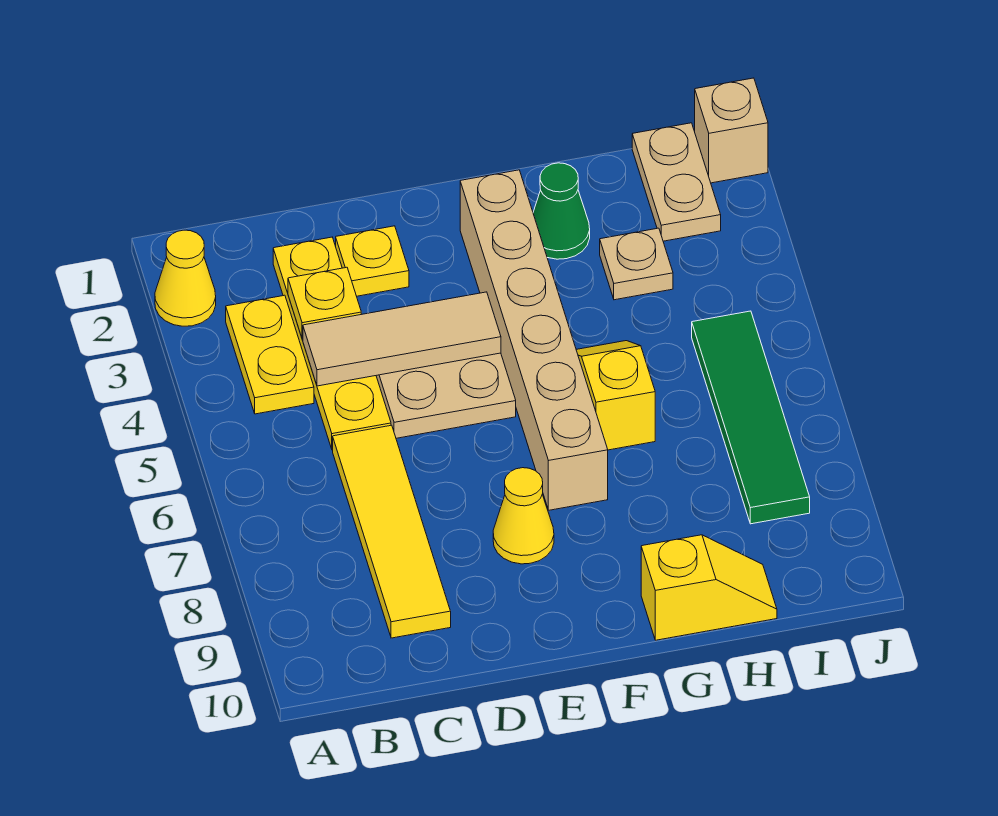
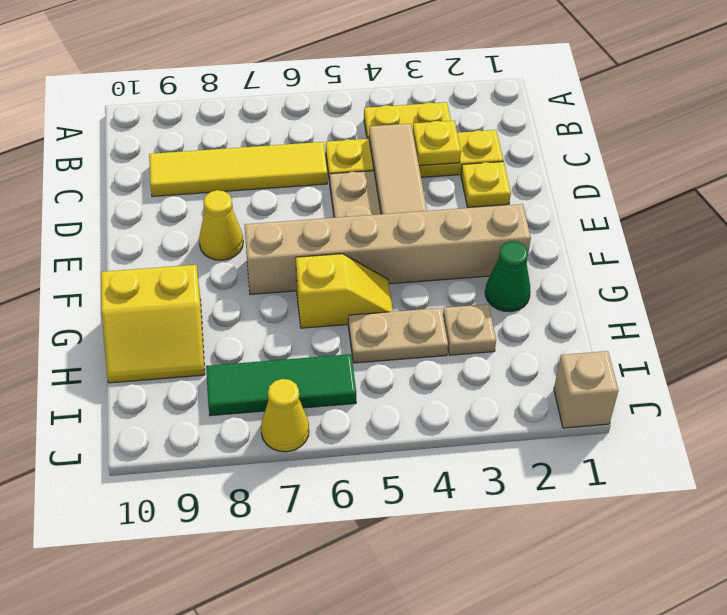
yellow cone A2 level 1 -> yellow cone J7 level 1
yellow slope G10:H10 level 1 top G -> yellow slope G9:H10 level 1 top G
tan plate I1:I2 level 1 -> tan plate H4:H5 level 1
green tile I5:I8 level 1 -> green tile I6:I8 level 1

